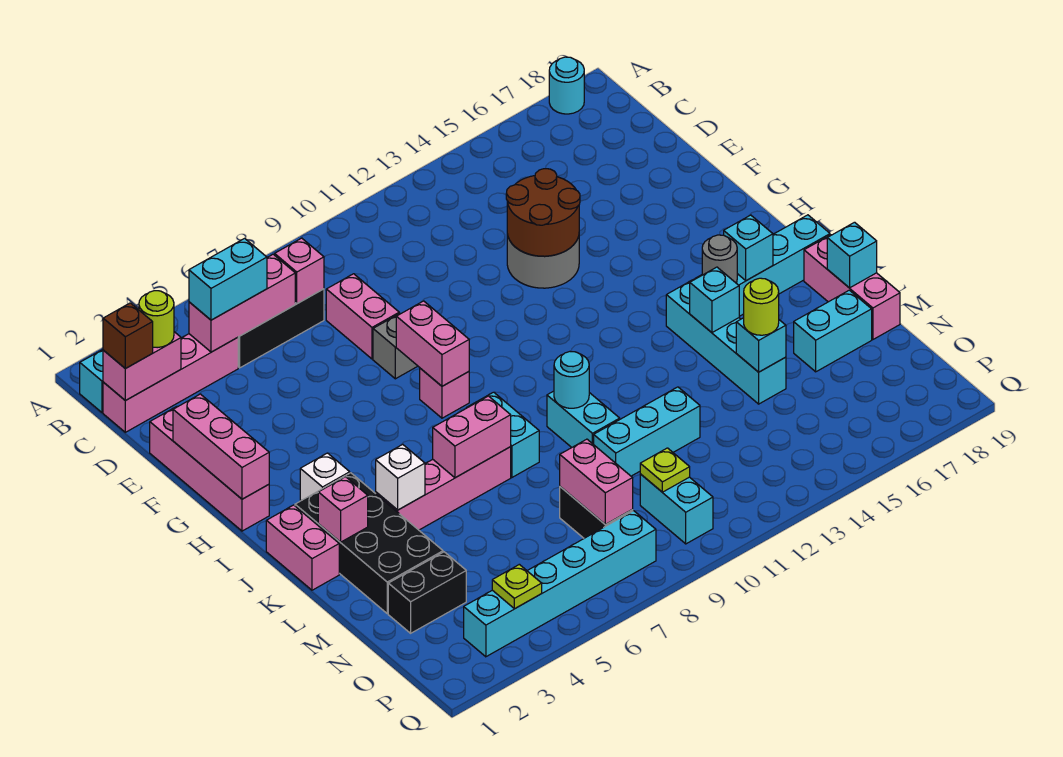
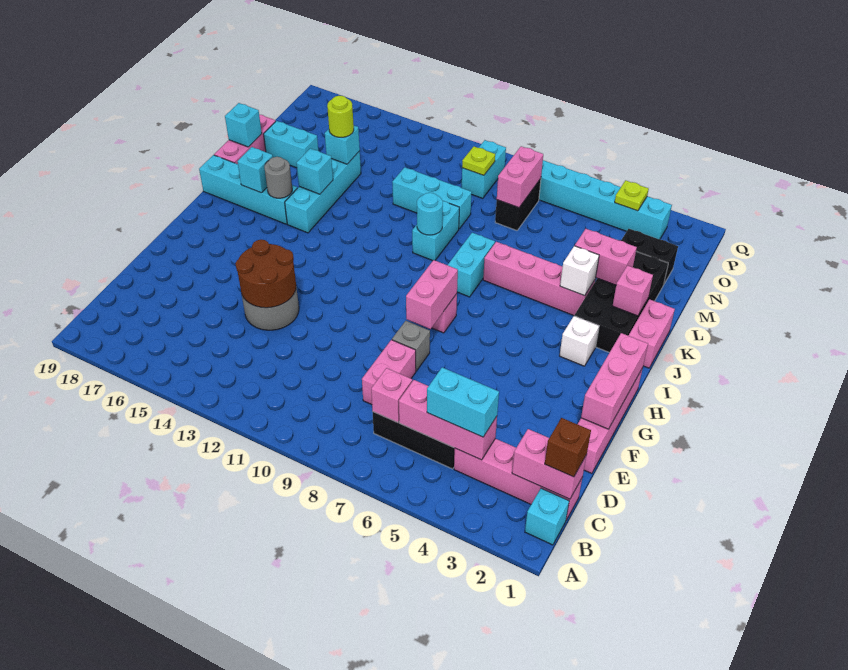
cyan round brick A18 level 1 -> none
lime round brick C2 level 3 -> none
pink brick K6:K7 level 2 -> pink brick L3:L4 level 2

